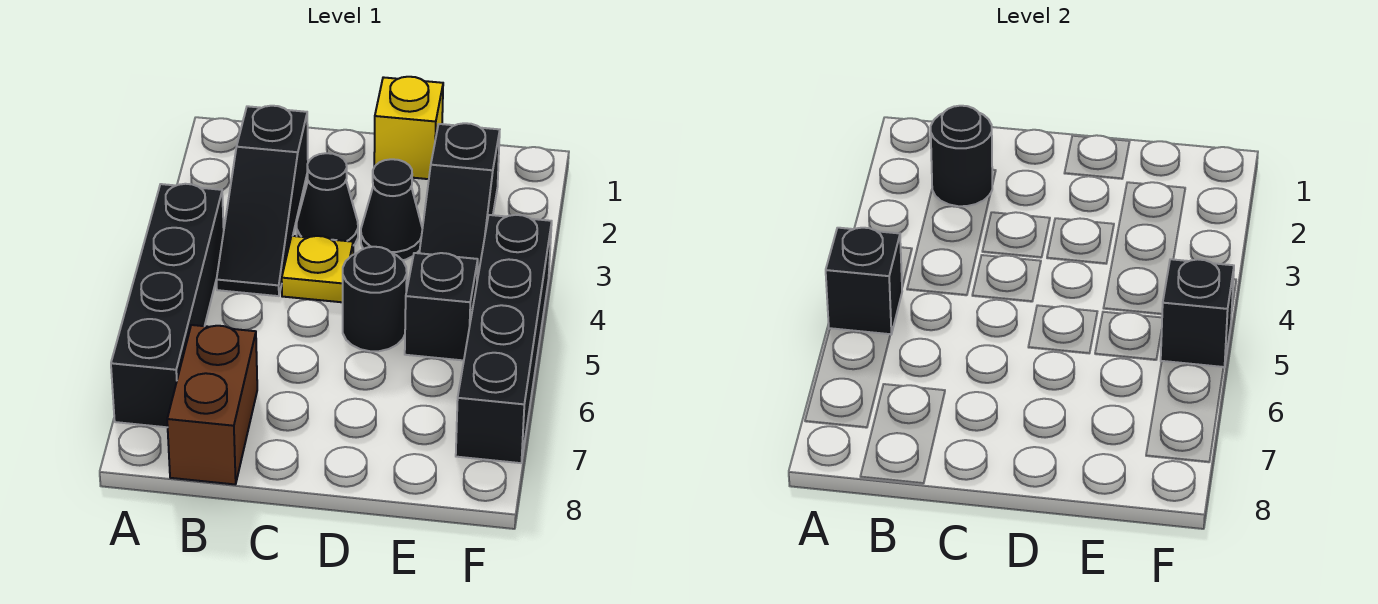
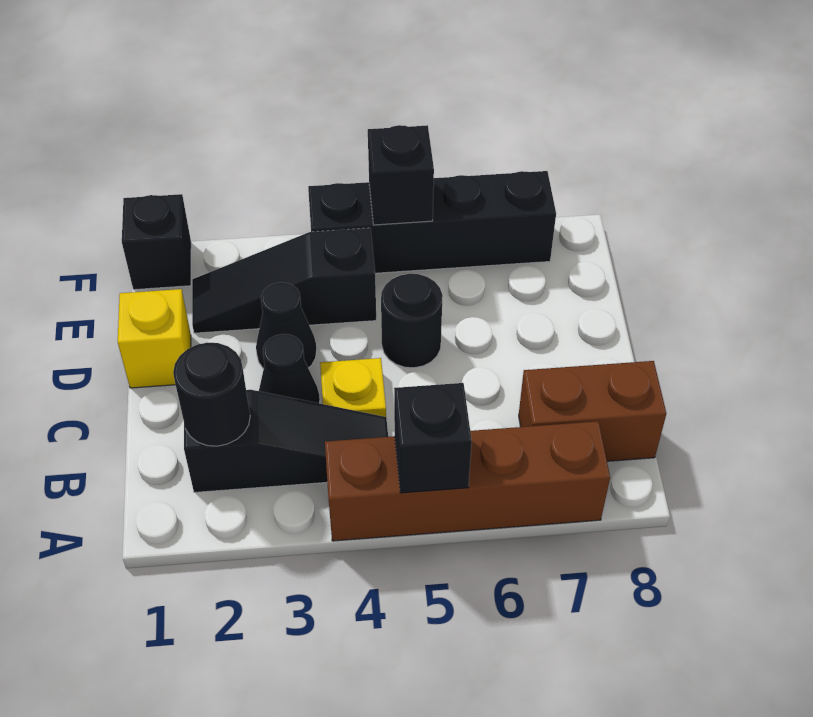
black brick A4:A7 level 1 -> brown brick A4:A7 level 1
black slope E2:E4 level 1 top 2 -> black slope E2:E4 level 1 top 4
black brick E5 level 1 -> black brick F1 level 1

